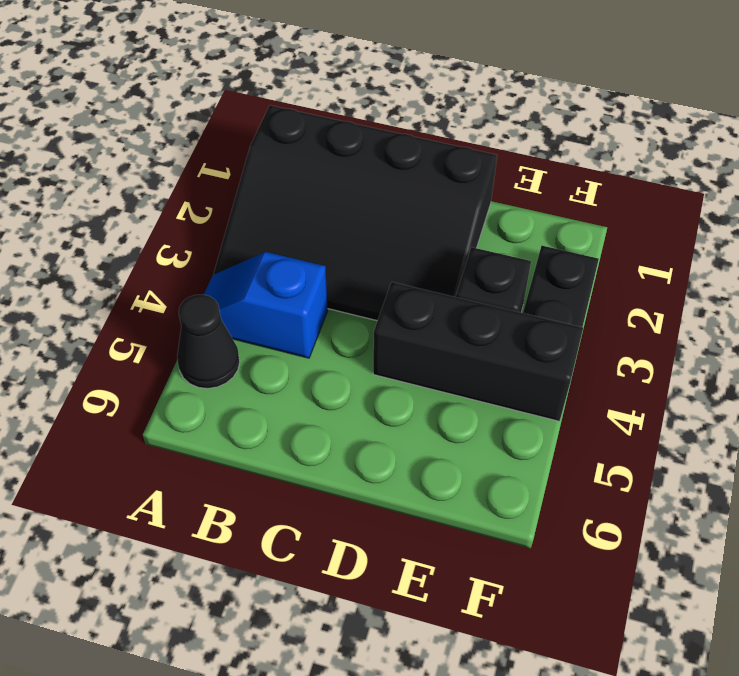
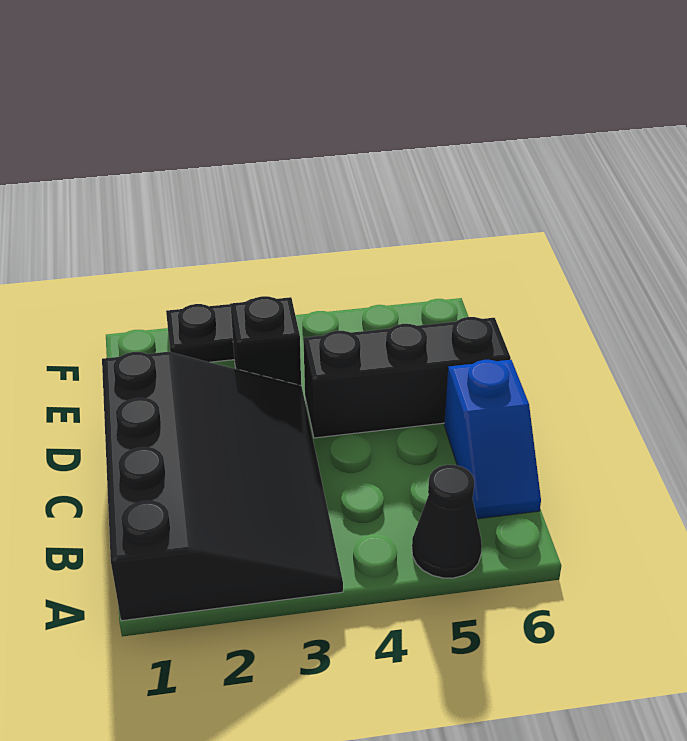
blue slope A4:B4 level 1 top B -> blue slope B6:C6 level 1 top C
black brick D4:F4 level 1 -> black brick D4:D6 level 1

